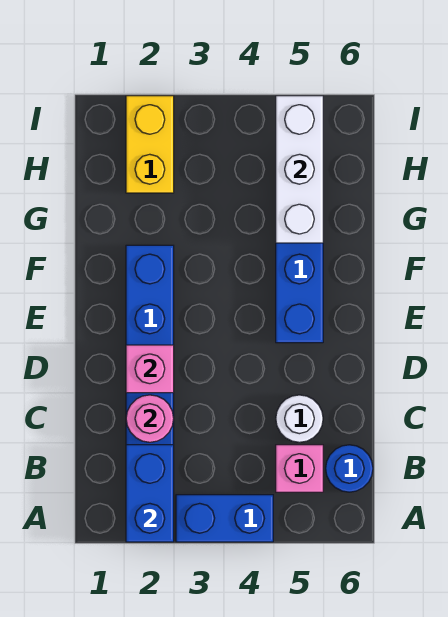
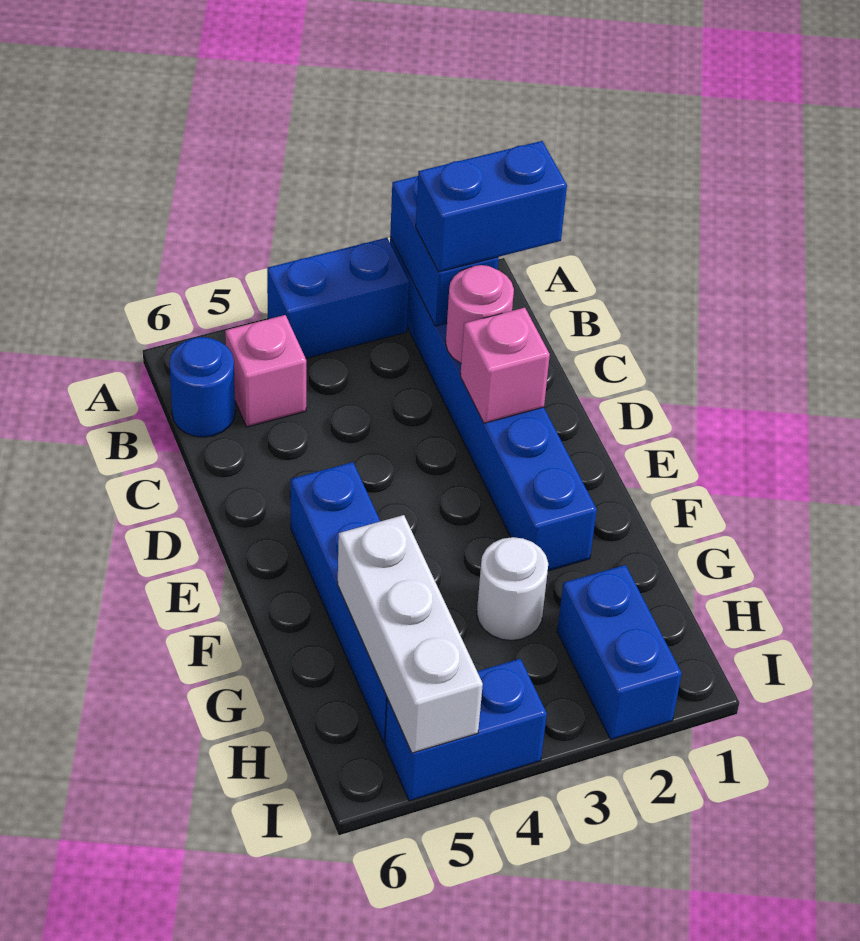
none -> blue brick B1:B2 level 3
white round brick C5 level 1 -> white round brick G3 level 1
yellow brick H2:I2 level 1 -> blue brick H2:I2 level 1
none -> blue brick I4:I5 level 1

